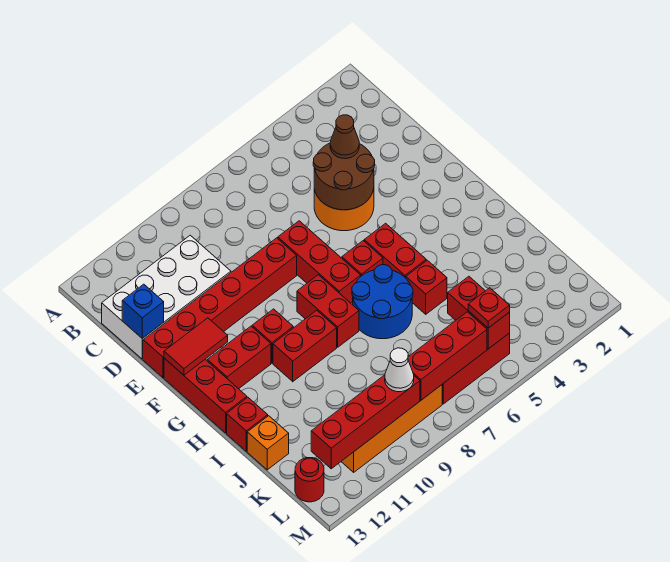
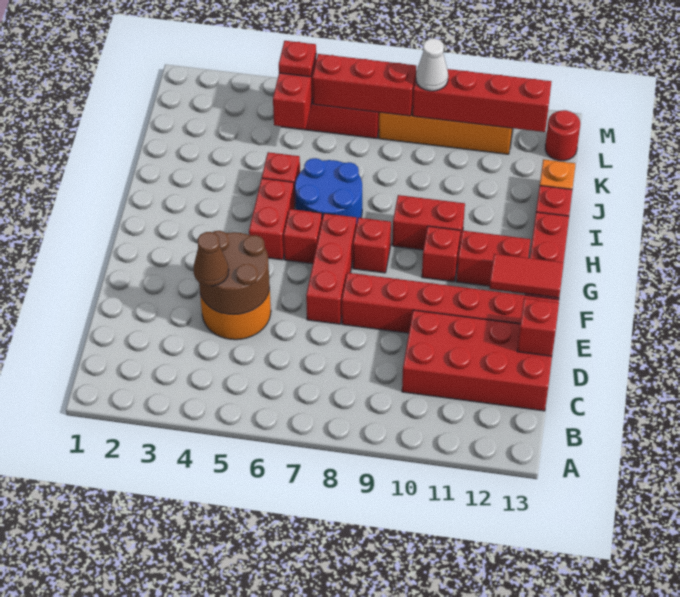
white brick C10:D13 level 1 -> red brick C10:D13 level 1
blue brick D13 level 2 -> red brick D13 level 2
red brick G8:H8 level 1 -> red brick G8 level 1

